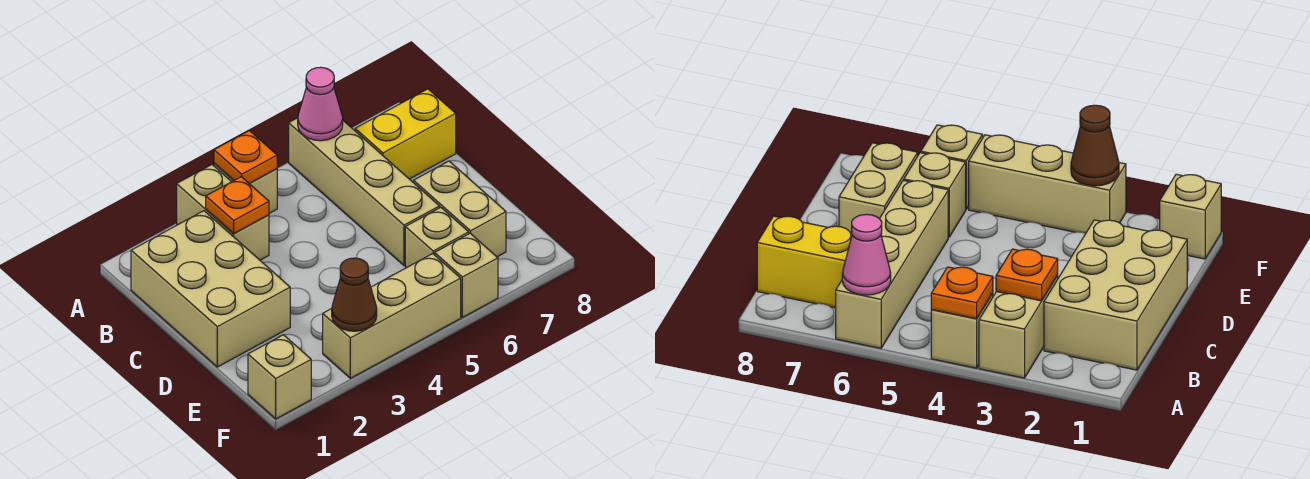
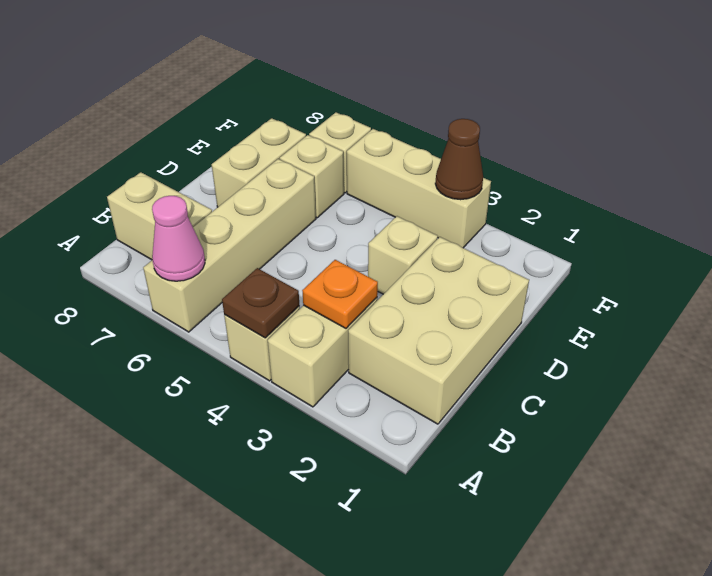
orange plate A4 level 2 -> brown plate A4 level 2
yellow brick B7:B8 level 1 -> tan brick B7:B8 level 1
tan brick F1 level 1 -> tan brick D3 level 1

